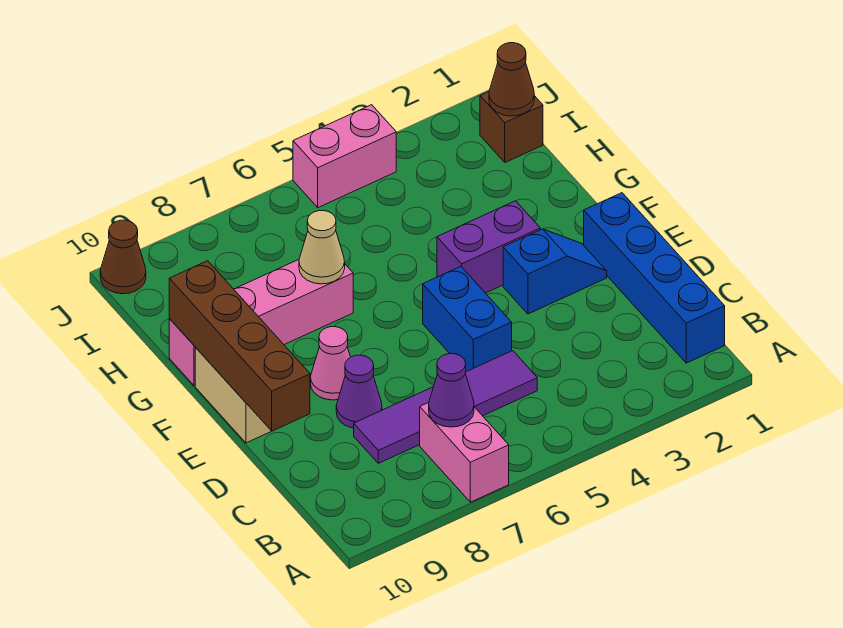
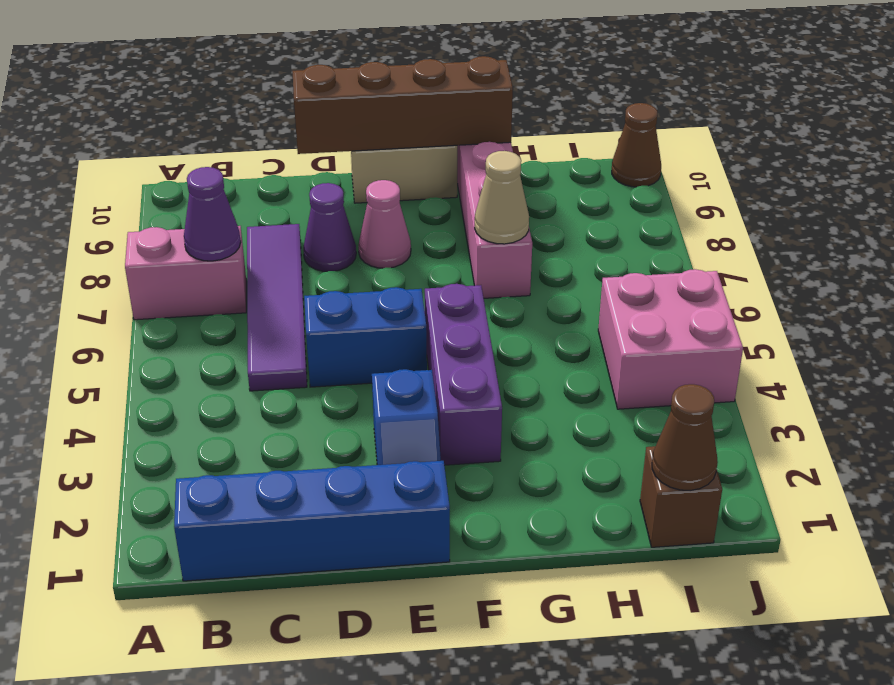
purple brick F3:F4 level 1 -> purple brick F3:F5 level 1
pink brick J4:J5 level 1 -> pink brick I4:J5 level 1

